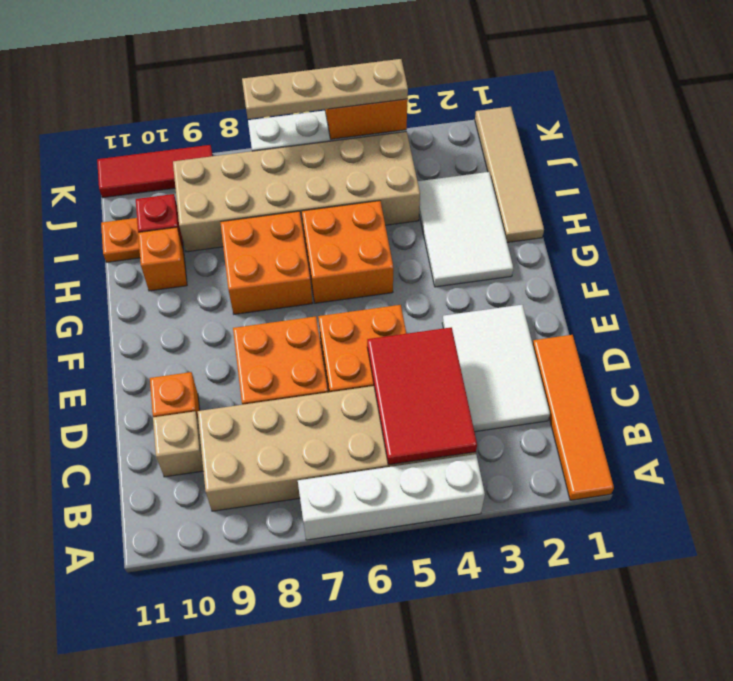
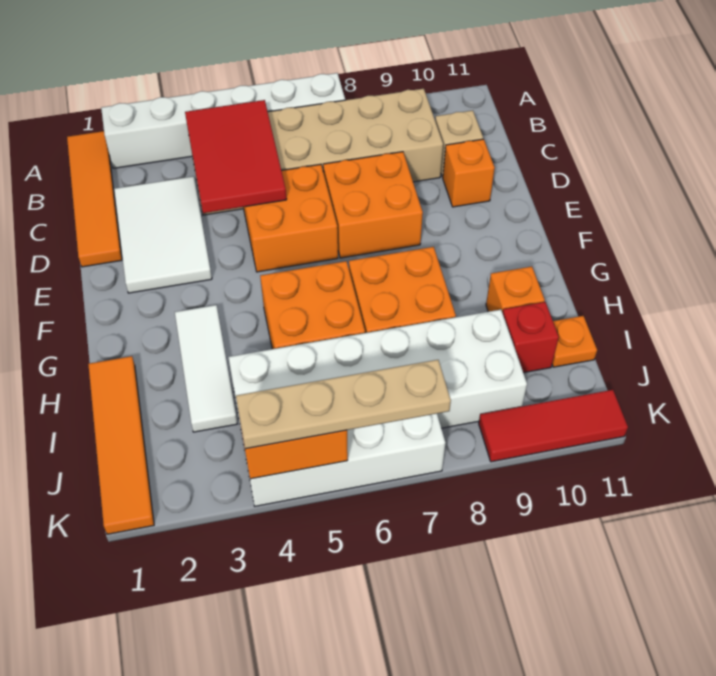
white brick A4:A7 level 1 -> white brick A2:A7 level 1
white tile G2:I3 level 1 -> white tile G3:I3 level 1
tan tile H1:K1 level 1 -> orange tile H1:K1 level 1
tan brick I4:J9 level 1 -> white brick I4:J9 level 1

